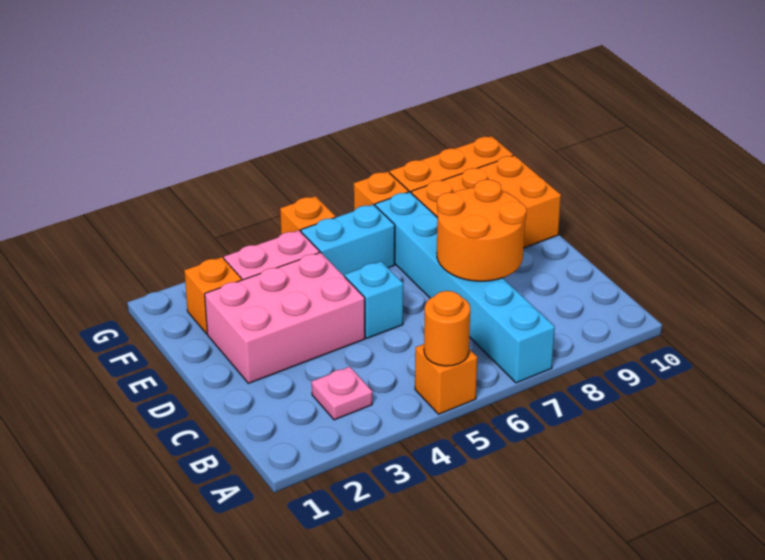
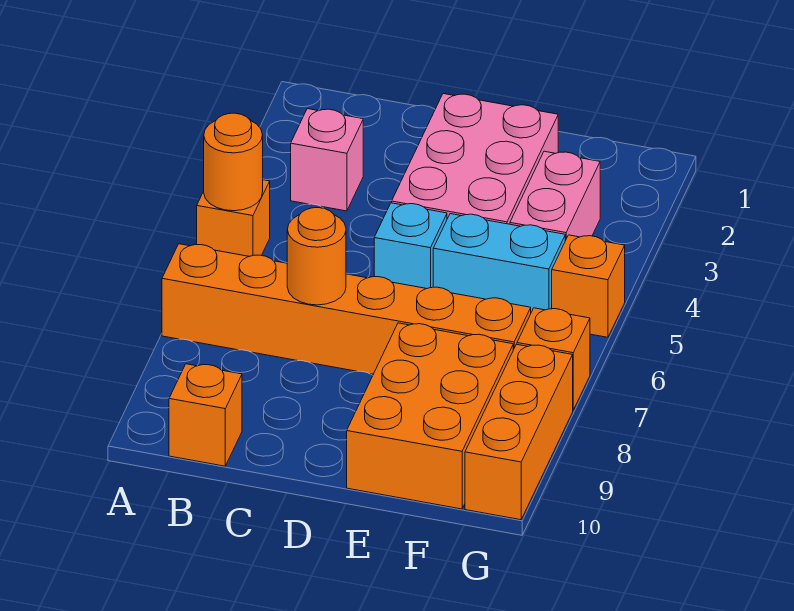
cyan brick A7:F7 level 1 -> orange brick A7:F7 level 1
pink plate B3 level 1 -> pink brick B3 level 1
orange round brick C7:D8 level 2 -> orange round brick C7 level 2
orange brick F2 level 1 -> orange brick B10 level 1
cyan brick F5:F6 level 1 -> cyan brick E5:F5 level 1

